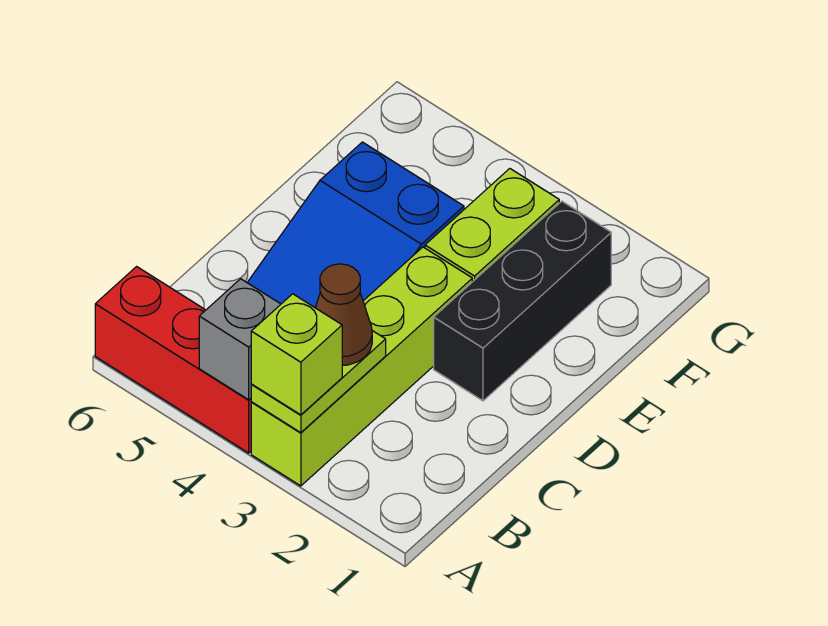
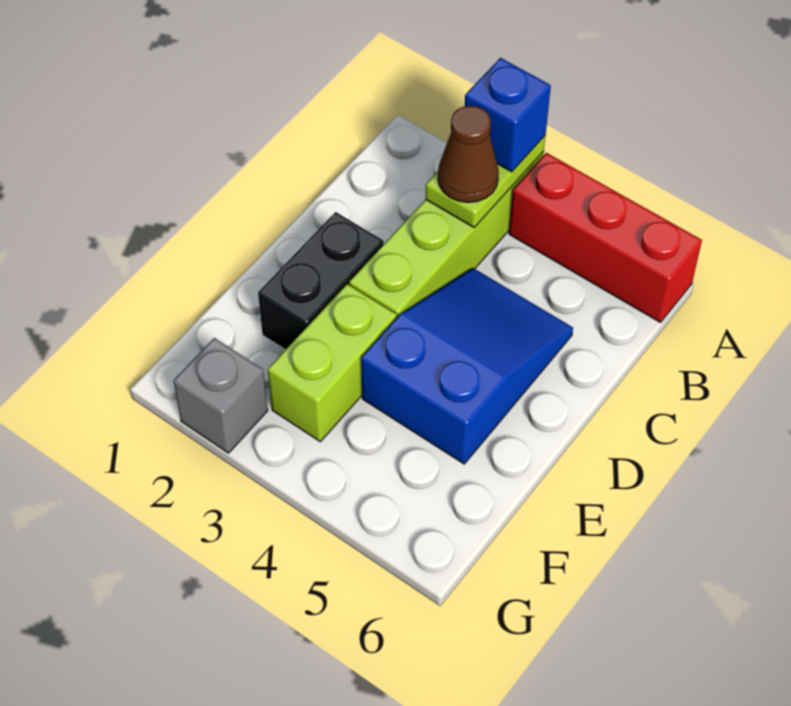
lime brick A3 level 3 -> blue brick A3 level 3
grey brick A4 level 2 -> grey brick G2 level 1
black brick D2:F2 level 1 -> black brick D2:E2 level 1

